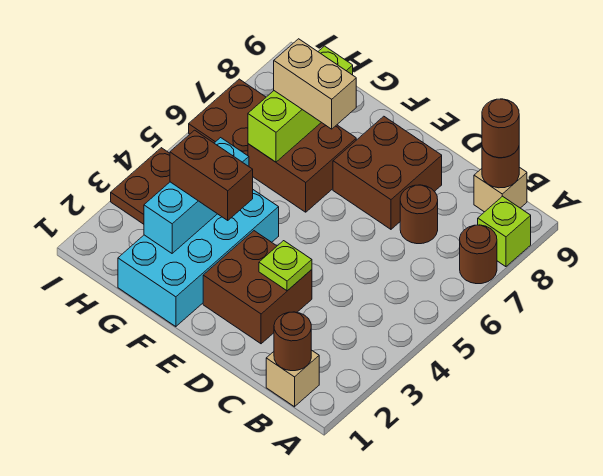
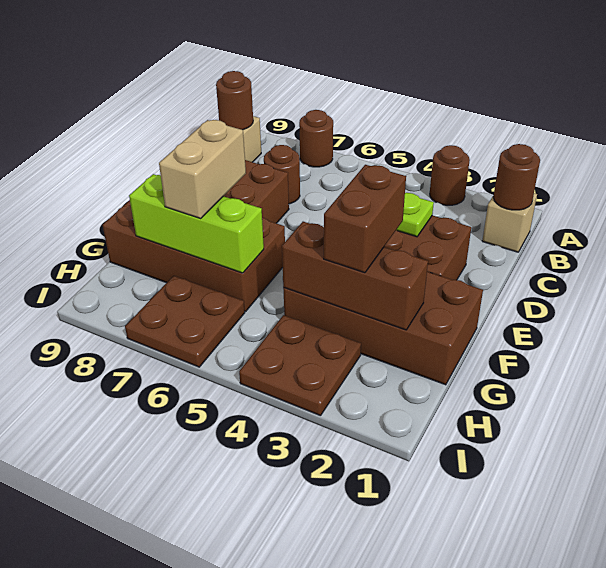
lime brick A8 level 1 -> none
brown round brick B9 level 3 -> brown round brick A3 level 1
cyan brick F1:G4 level 1 -> brown brick F1:G4 level 1
brown brick F6:G7 level 1 -> brown brick F6:G9 level 1
cyan brick G2:G4 level 2 -> brown brick G2:G4 level 2

